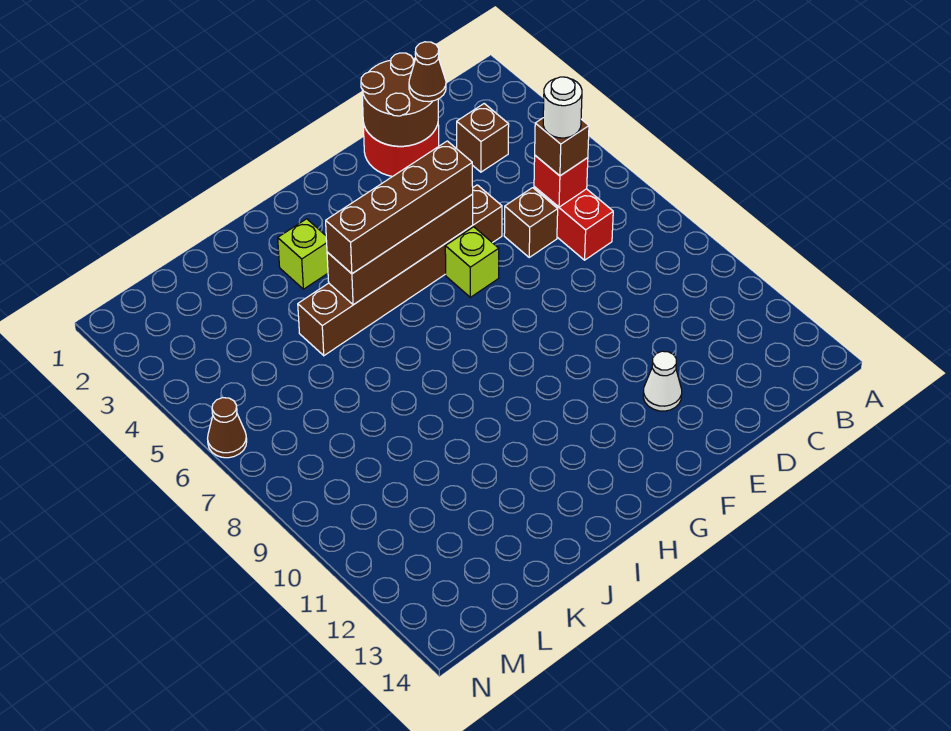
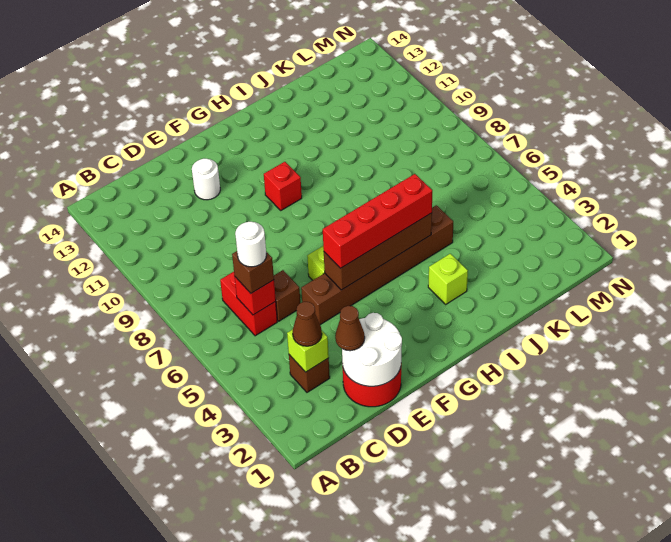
none -> lime brick C3 level 2
brown round brick D1:E2 level 2 -> white round brick D1:E2 level 2
white cone E12 level 1 -> white round brick E12 level 1
brown brick F5:I5 level 3 -> red brick F5:I5 level 3
none -> red brick G10 level 1
brown cone N6 level 1 -> brown cone C3 level 3

